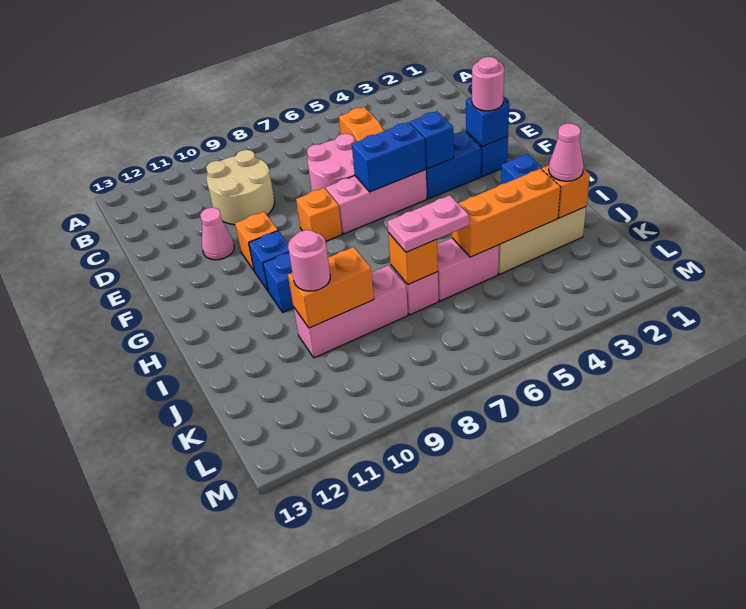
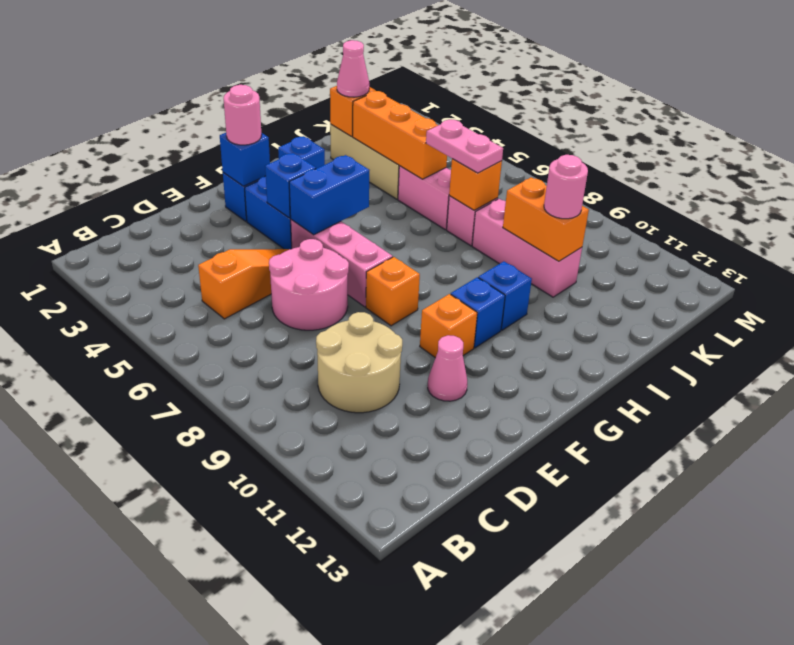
blue brick F5:F6 level 2 -> blue brick F5:G5 level 2

